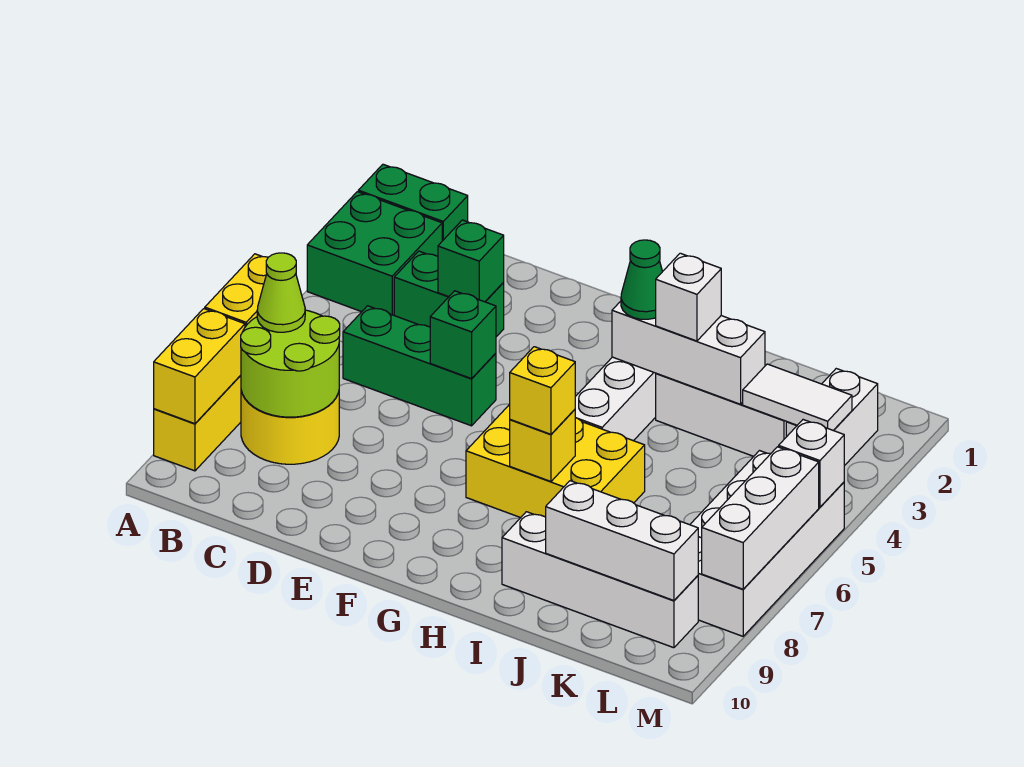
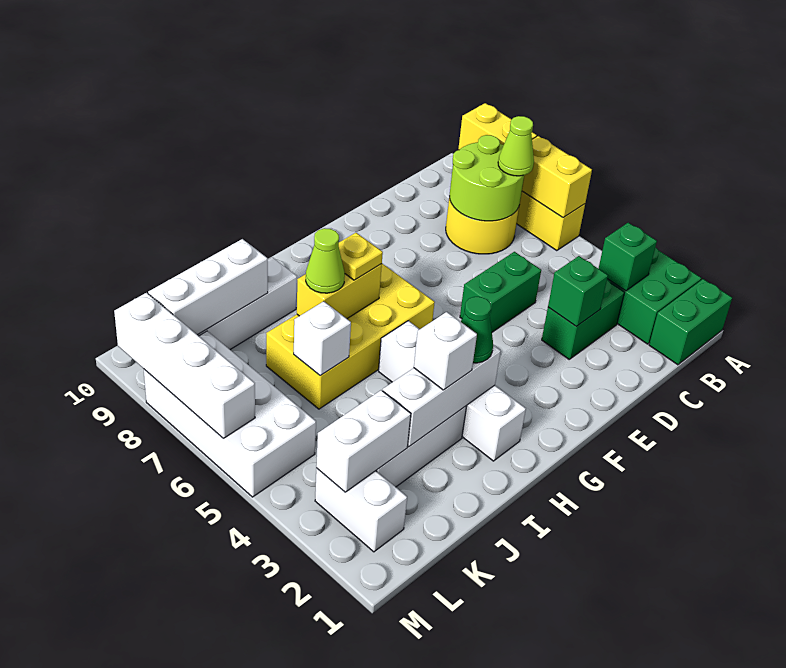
green brick C5:E5 level 1 -> green brick D5:E5 level 1
green brick E5 level 2 -> green brick B3 level 2
yellow brick G6:I7 level 1 -> yellow brick G6:J7 level 1
yellow brick H7 level 2 -> yellow brick H7:I7 level 2
yellow brick H7 level 3 -> yellow plate H7 level 3
none -> lime cone I7 level 3
white tile K3:L3 level 2 -> white brick K3:L3 level 2
white brick M5 level 2 -> white brick J6 level 2
white brick M6:M8 level 2 -> white brick M6:M9 level 2

